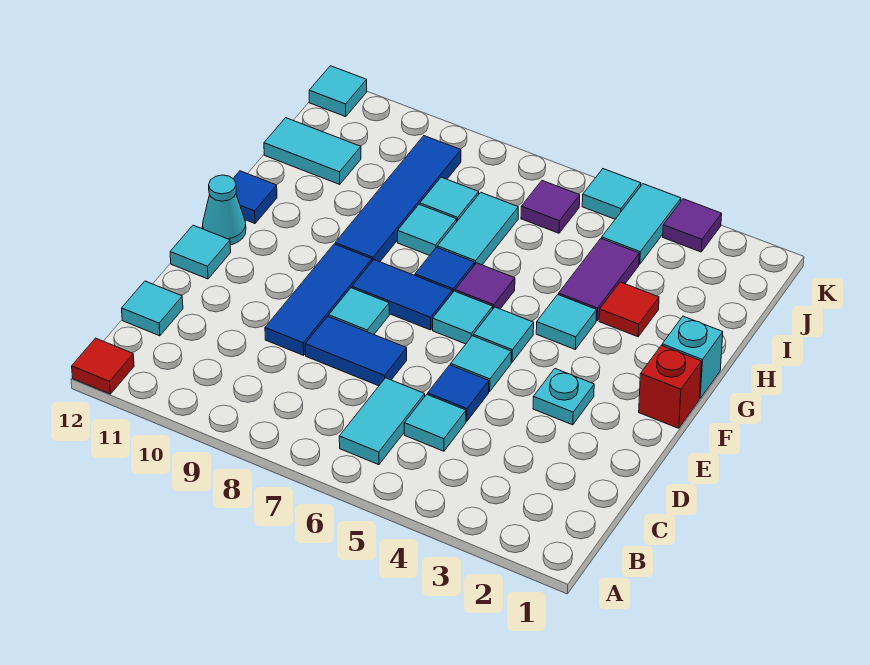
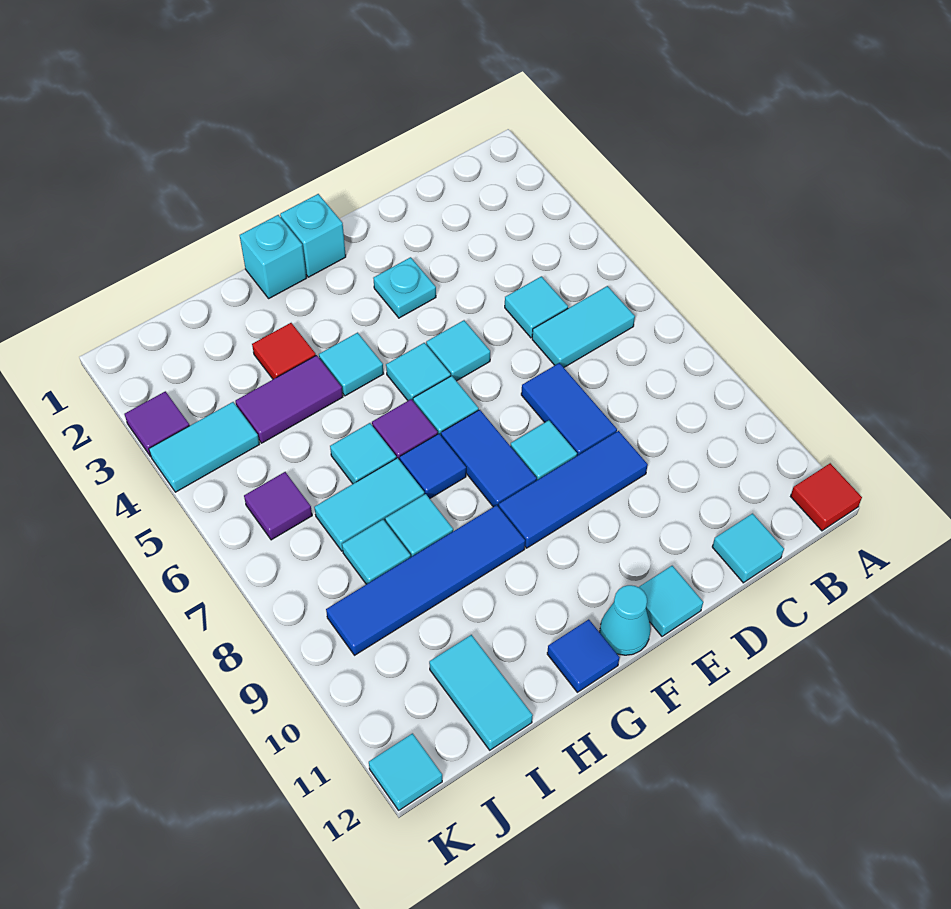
blue tile D5 level 1 -> none
red brick F1 level 1 -> cyan brick F1 level 1
cyan tile K5 level 1 -> cyan tile H6 level 1

